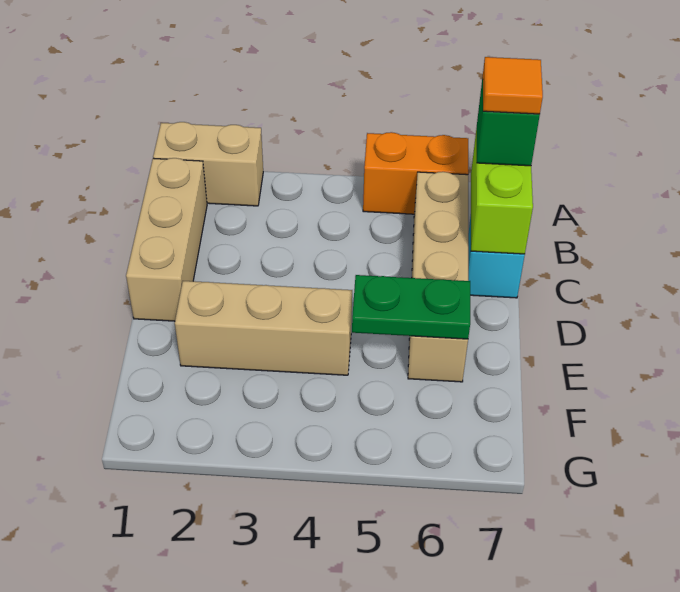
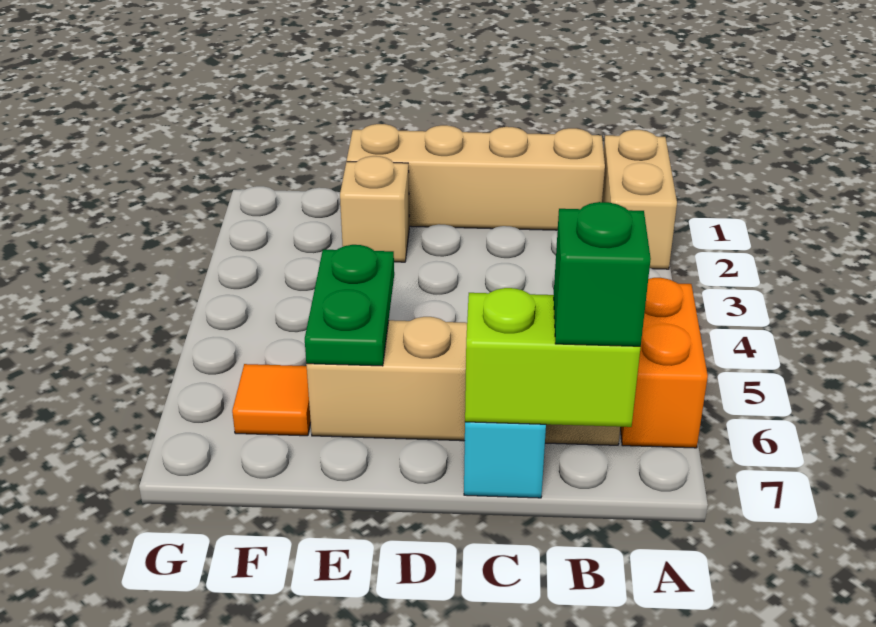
tan brick B1:D1 level 1 -> tan brick B1:E1 level 1
orange tile B7 level 4 -> orange tile F6 level 1
tan brick E2:E4 level 1 -> tan brick E2 level 1

